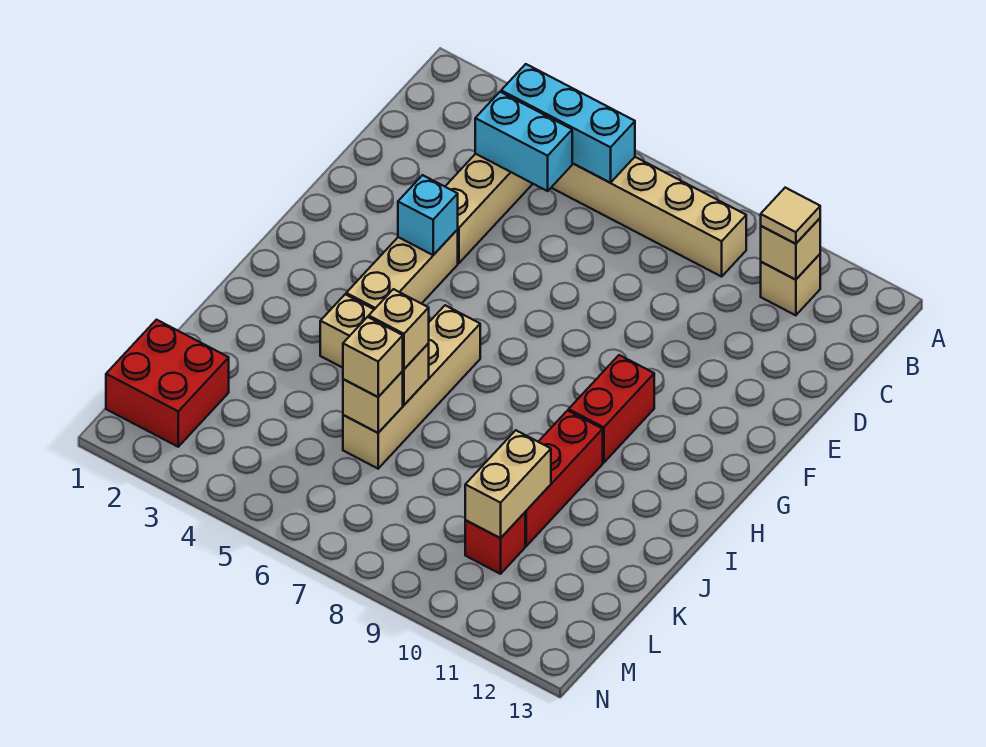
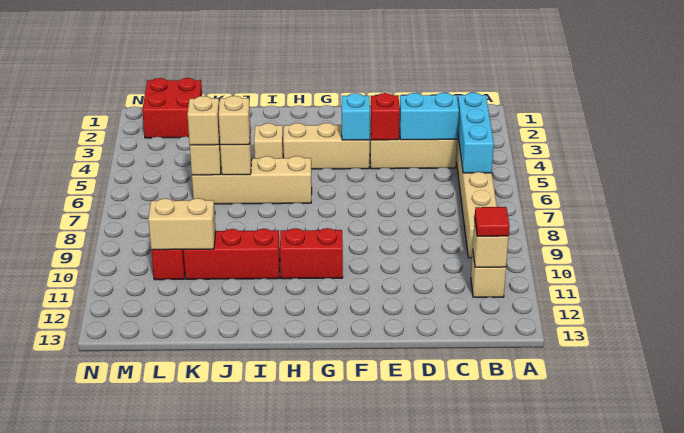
tan tile B11 level 3 -> red tile B11 level 3
cyan brick C4:C5 level 2 -> cyan brick C4:D4 level 2
none -> red brick E4 level 2

